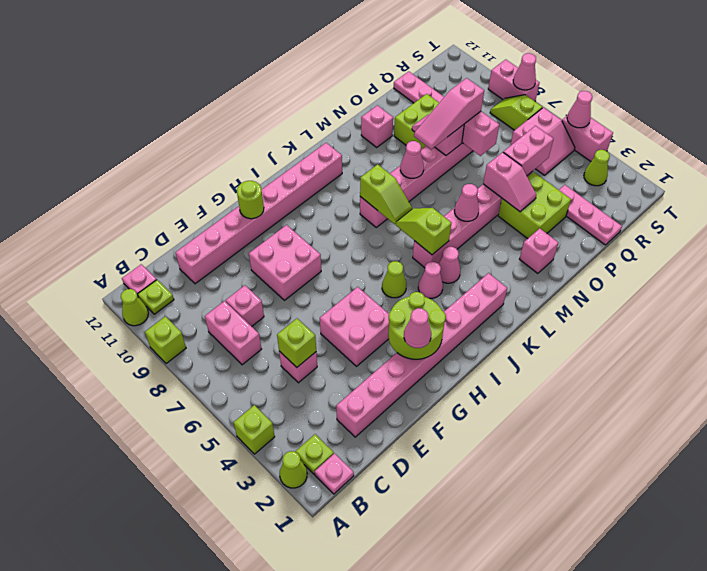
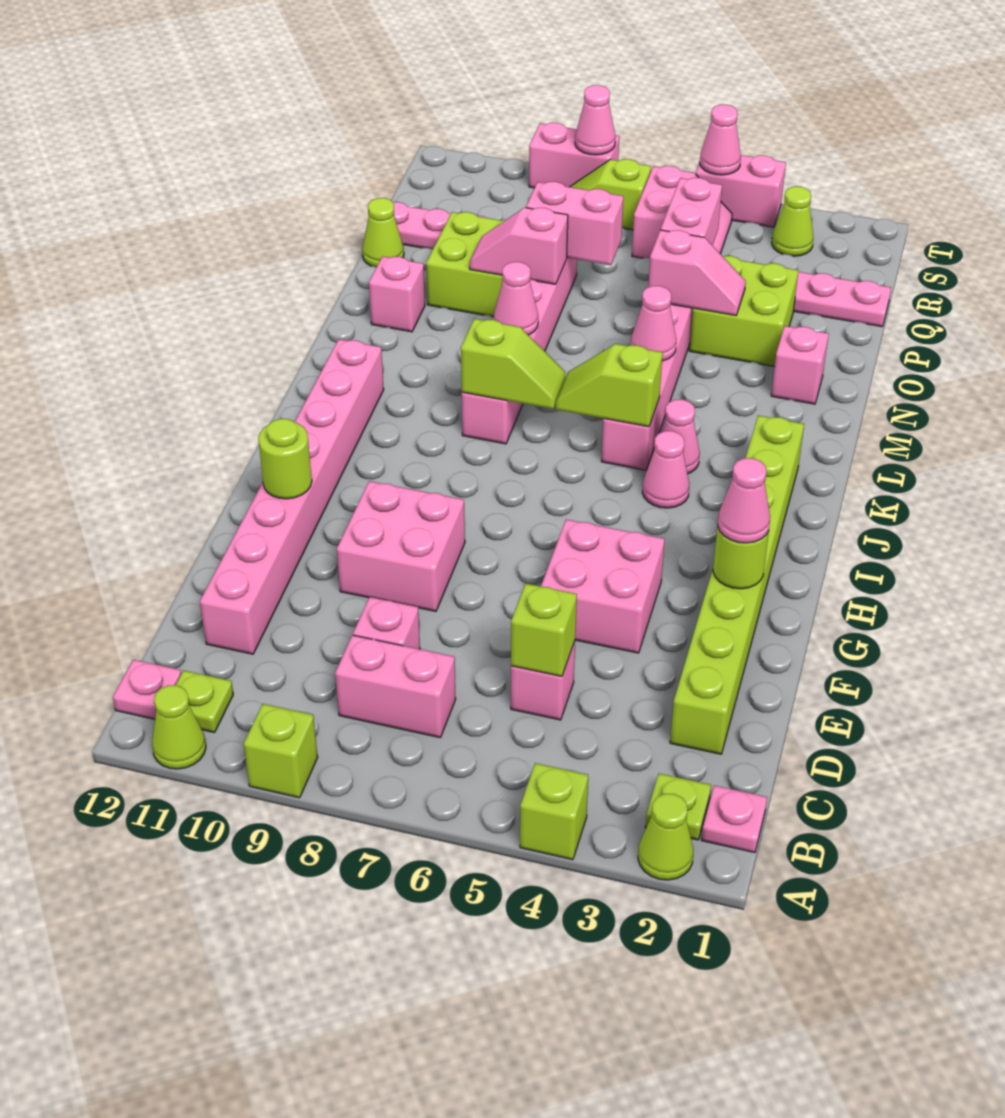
pink brick D2:K2 level 1 -> lime brick D2:K2 level 1
lime round brick G2:H3 level 2 -> lime round brick G2 level 2
lime cone I5 level 1 -> lime cone P12 level 1
pink slope N8:P8 level 3 top P -> none

